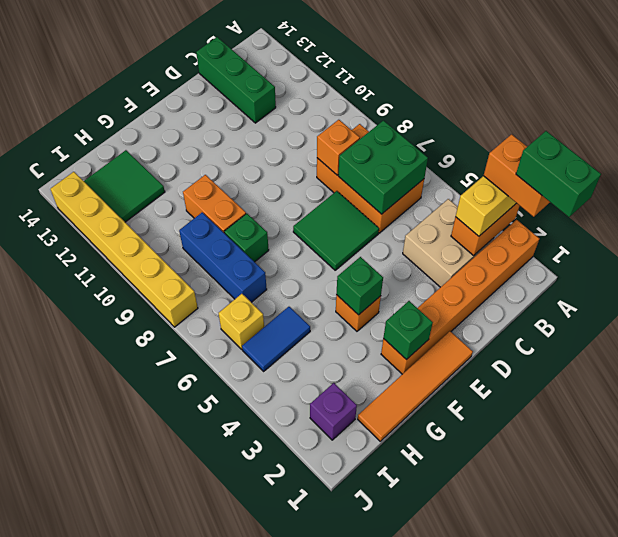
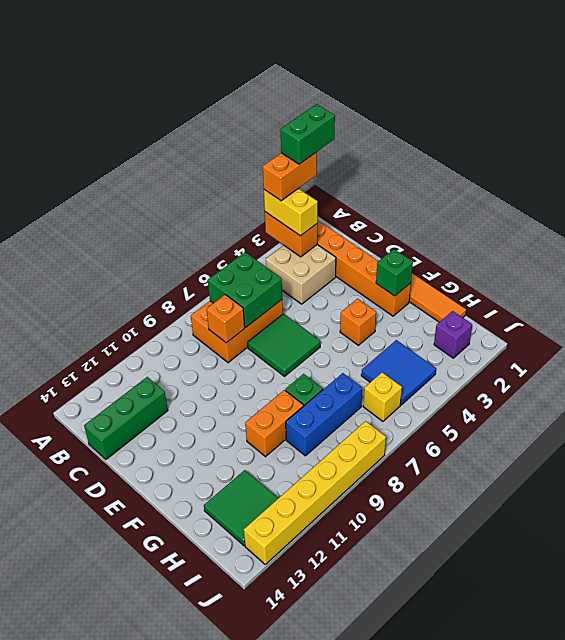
green brick F4 level 2 -> none
blue tile H5:I5 level 1 -> blue tile H4:I5 level 1

